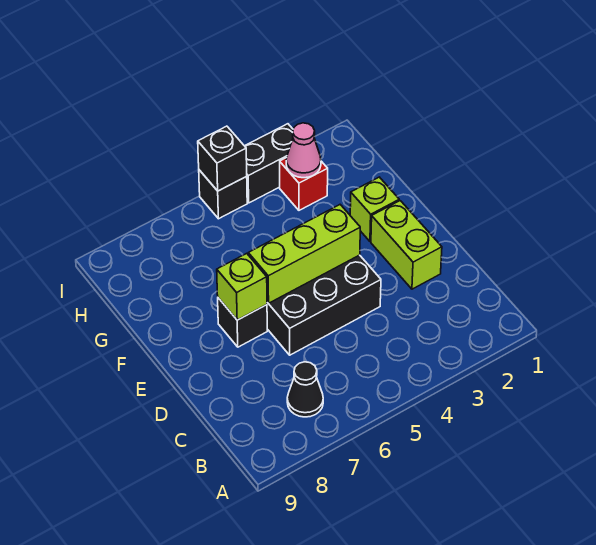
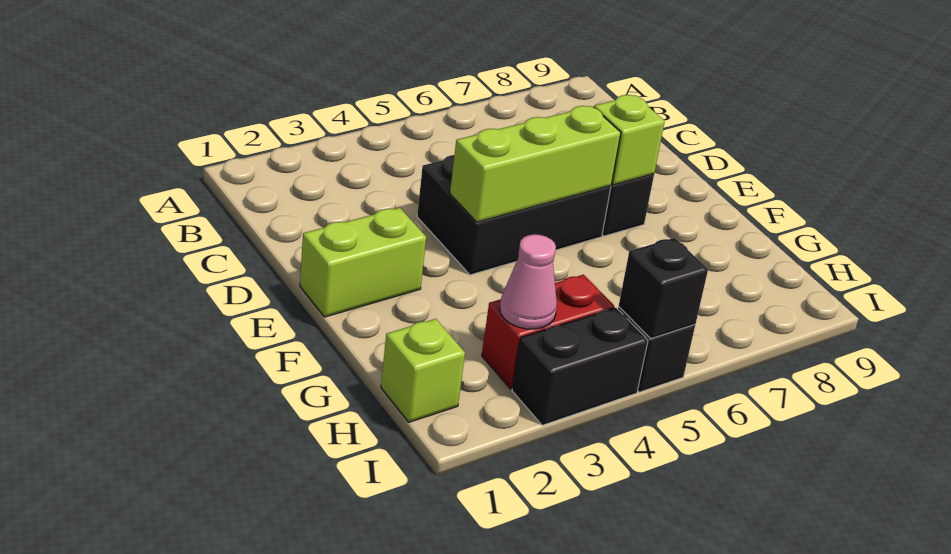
black cone B7 level 1 -> none
lime brick D2:E2 level 1 -> lime brick E1:E2 level 1
lime brick F2 level 1 -> lime brick H1 level 1
red brick H3 level 1 -> red brick H3:H4 level 1

